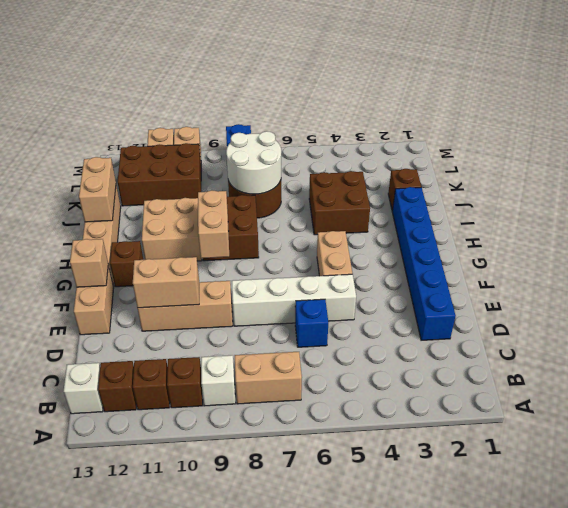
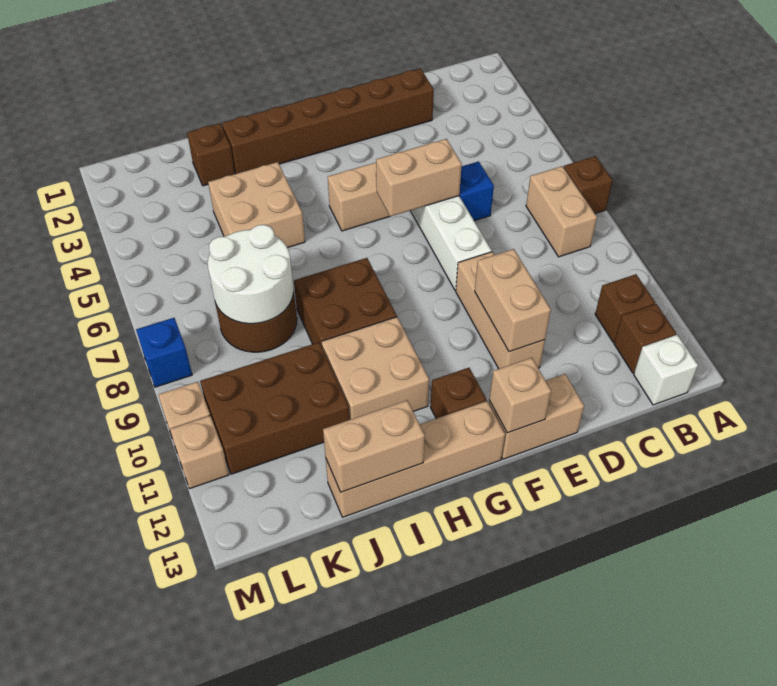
white brick B9 level 1 -> none
brown brick B10 level 1 -> brown brick A7 level 1
blue brick D2:I2 level 1 -> brown brick D2:I2 level 1
tan brick G9:H9 level 2 -> tan brick E6:F6 level 2
brown brick I4:J5 level 1 -> tan brick I4:J5 level 1
brown brick K10:L12 level 1 -> brown brick J10:L11 level 1

